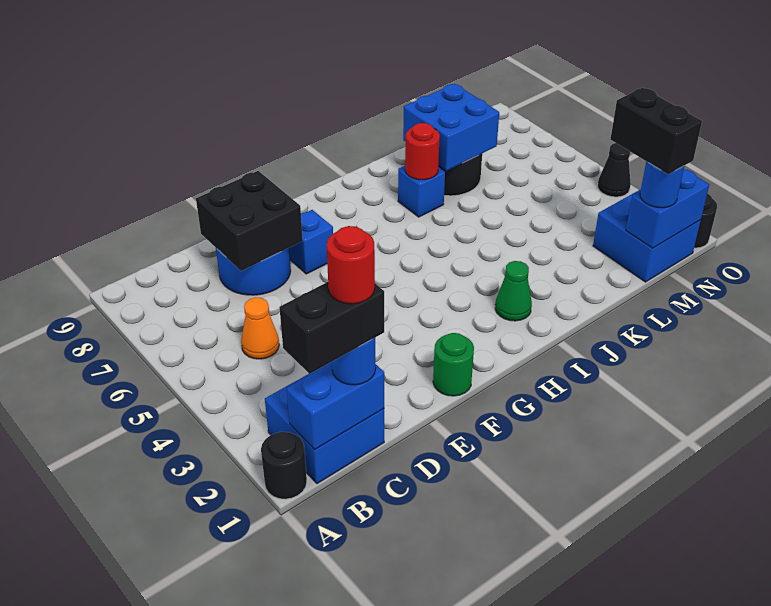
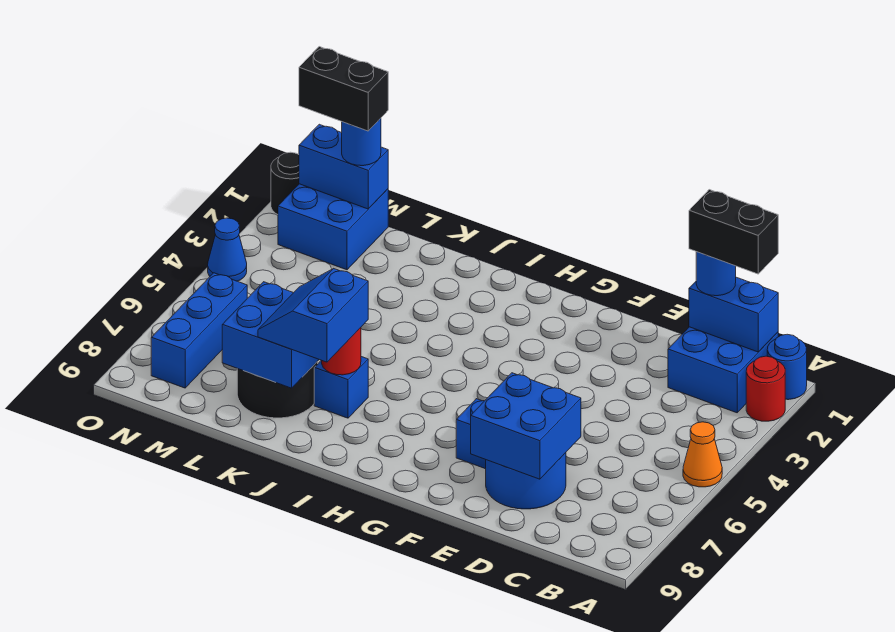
black round brick A1 level 1 -> blue round brick A1 level 1
red round brick C1 level 5 -> red round brick A2 level 1
orange cone C5 level 1 -> orange cone A5 level 1
black brick D7:E8 level 2 -> blue brick D7:E8 level 2
green round brick F1 level 1 -> none
green cone I2 level 1 -> none
none -> blue slope J7:K8 level 3 top J
black brick M1:M2 level 4 -> black brick M1:N1 level 4
none -> blue brick N6:N8 level 1
black cone O4 level 1 -> blue cone O4 level 1

